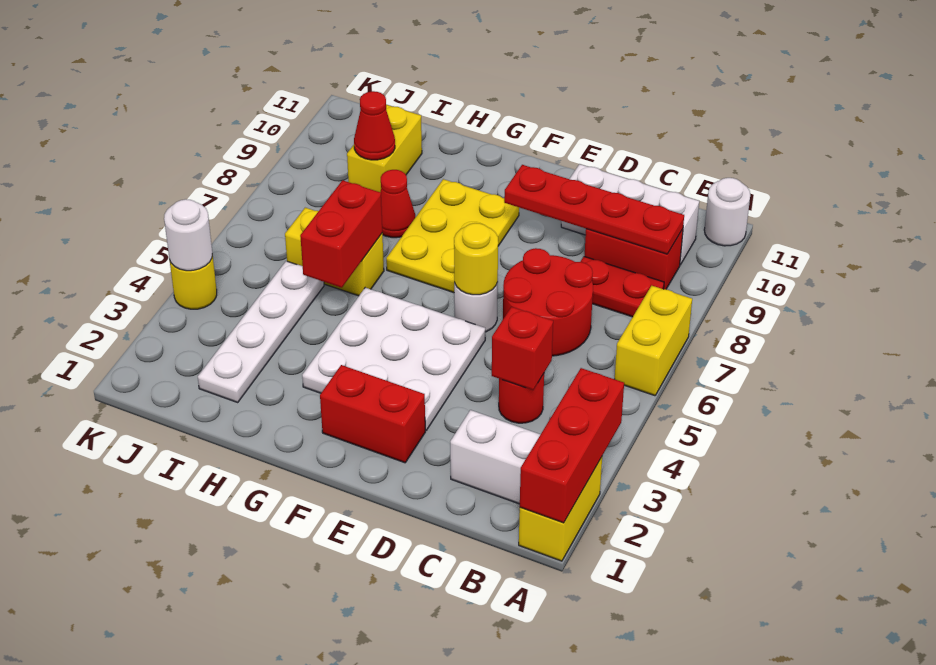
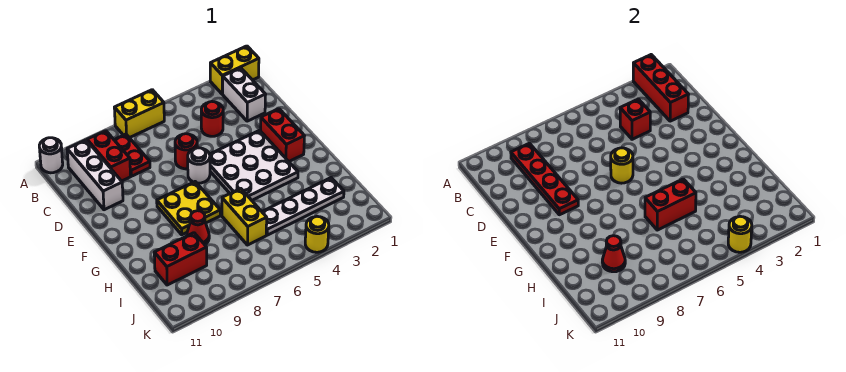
red brick A1:A3 level 2 -> red brick A2:C2 level 2
red round brick C6:D7 level 1 -> red round brick D6 level 1
yellow plate F7:G9 level 1 -> yellow plate F7:G8 level 1
yellow brick I9:I10 level 1 -> red brick I9:I10 level 1
white round brick K4 level 2 -> yellow round brick K4 level 2

